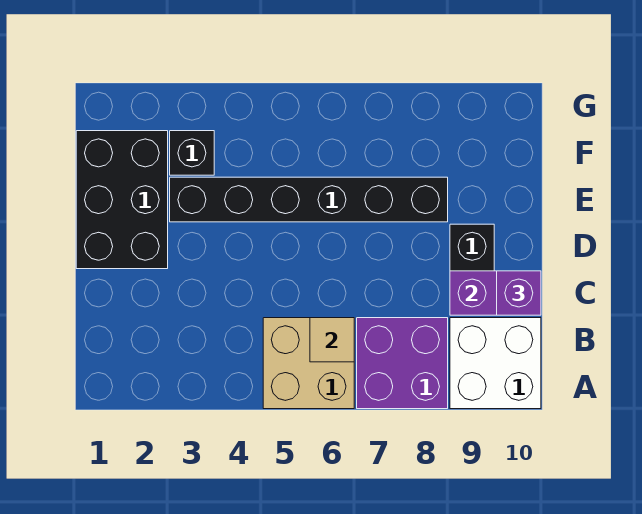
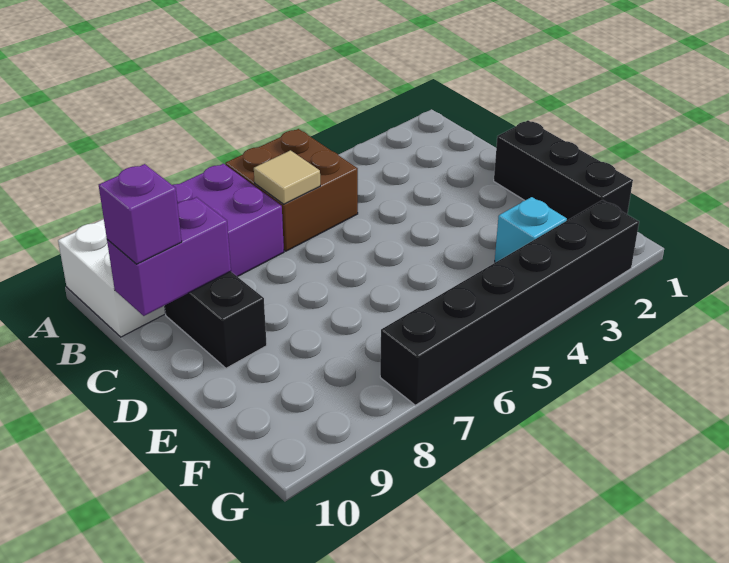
tan brick A5:B6 level 1 -> brown brick A5:B6 level 1
black brick D1:F2 level 1 -> black brick D1:F1 level 1
black brick E3:E8 level 1 -> black brick G2:G7 level 1
black brick F3 level 1 -> cyan brick F3 level 1

